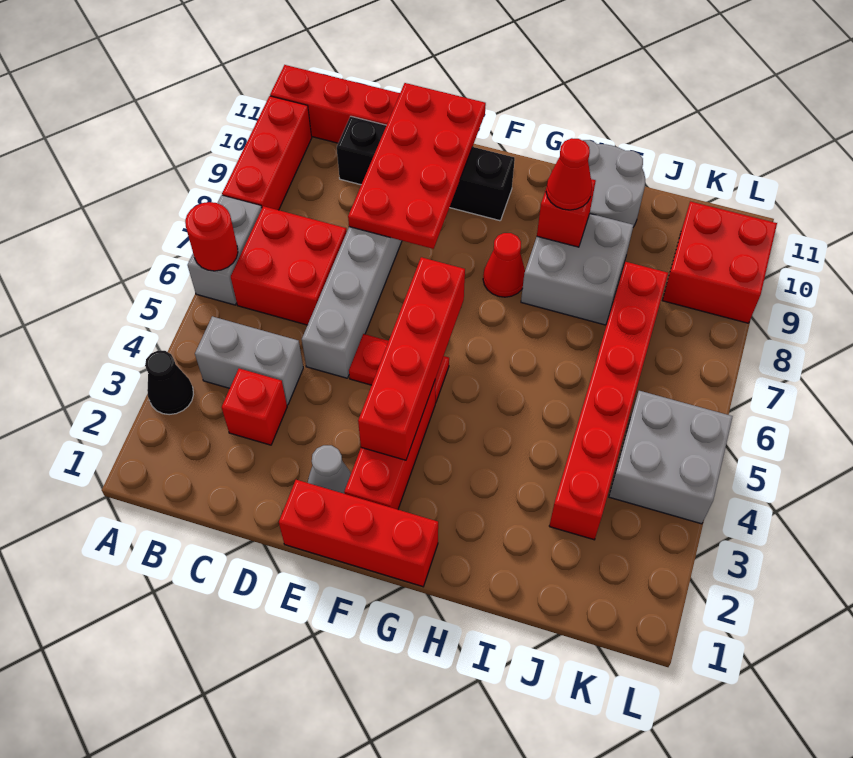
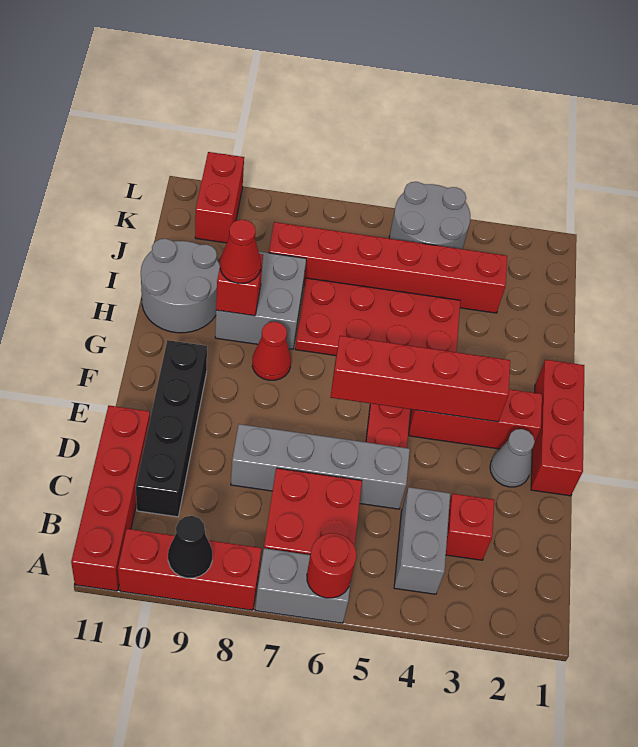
black cone A3 level 1 -> black cone A9 level 2
red plate D8:E11 level 2 -> red plate H4:I7 level 1
grey brick K4:L5 level 1 -> grey round brick K4:L5 level 1
red brick K9:L10 level 1 -> red brick K10:L10 level 1

